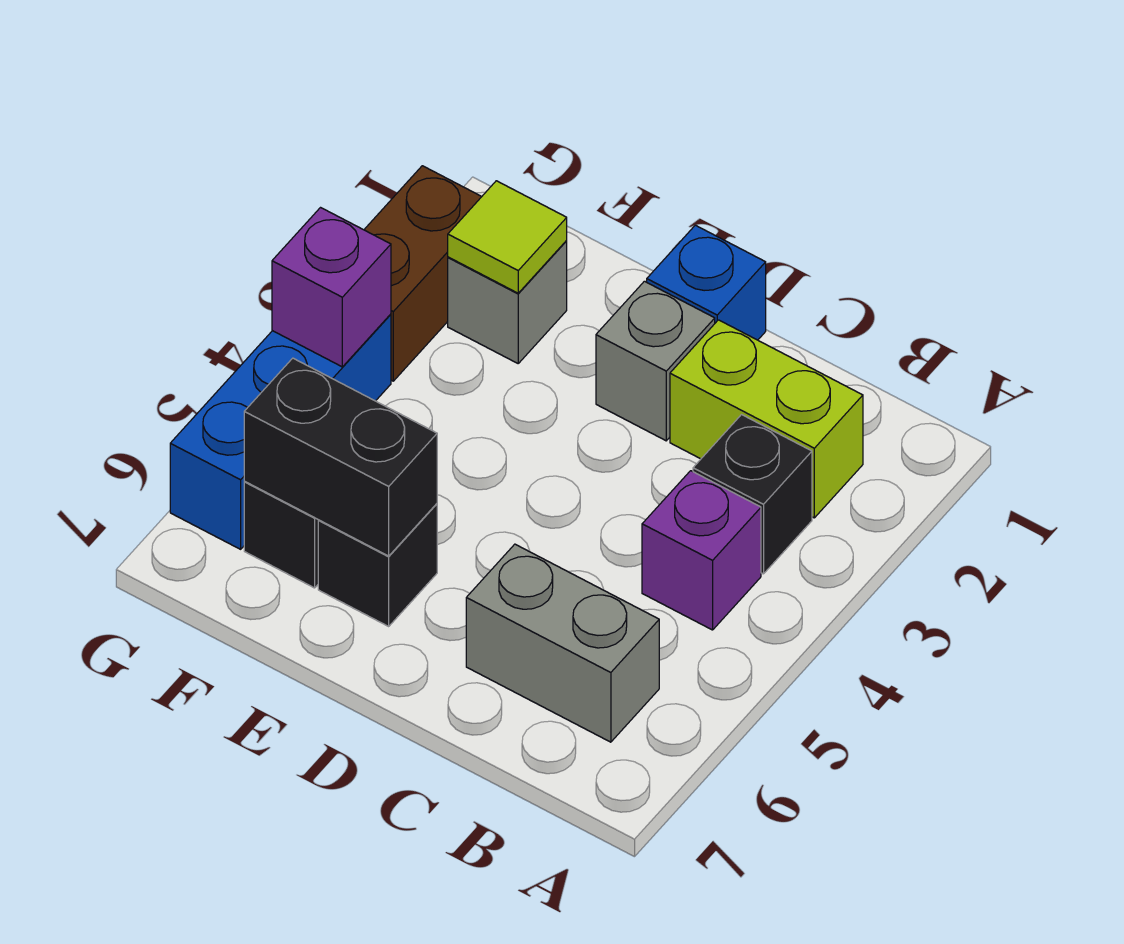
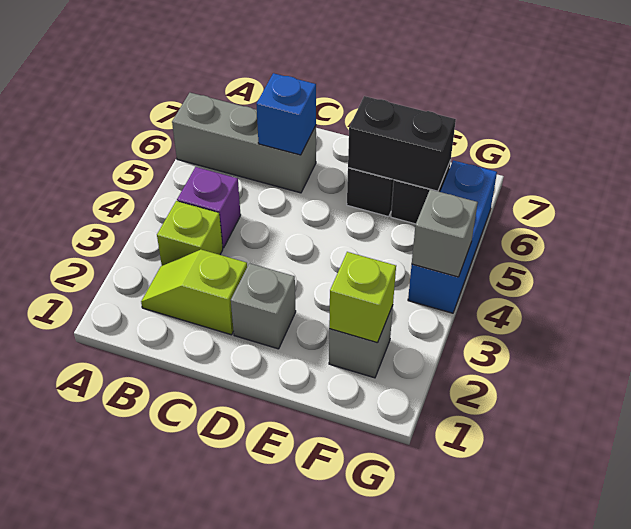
lime brick B2:C2 level 1 -> lime slope B2:C2 level 1 top C
black brick B3 level 1 -> lime brick B3 level 1
grey brick B6:C6 level 1 -> grey brick A6:C6 level 1
blue brick D1 level 1 -> blue brick C6 level 2
lime tile F2 level 2 -> lime brick F2 level 2
brown brick G2:G3 level 1 -> none
purple brick G4 level 2 -> grey brick G4 level 2

